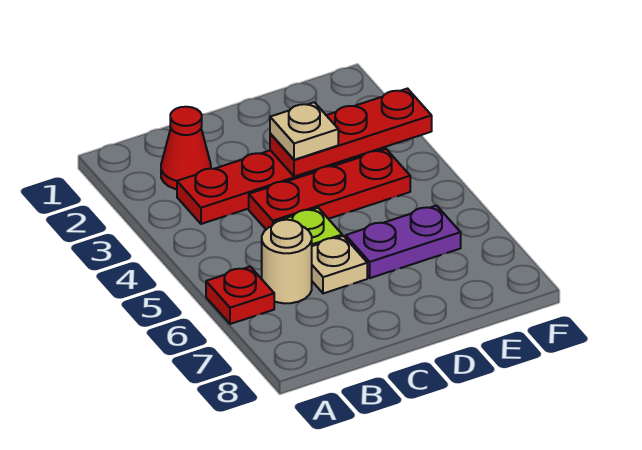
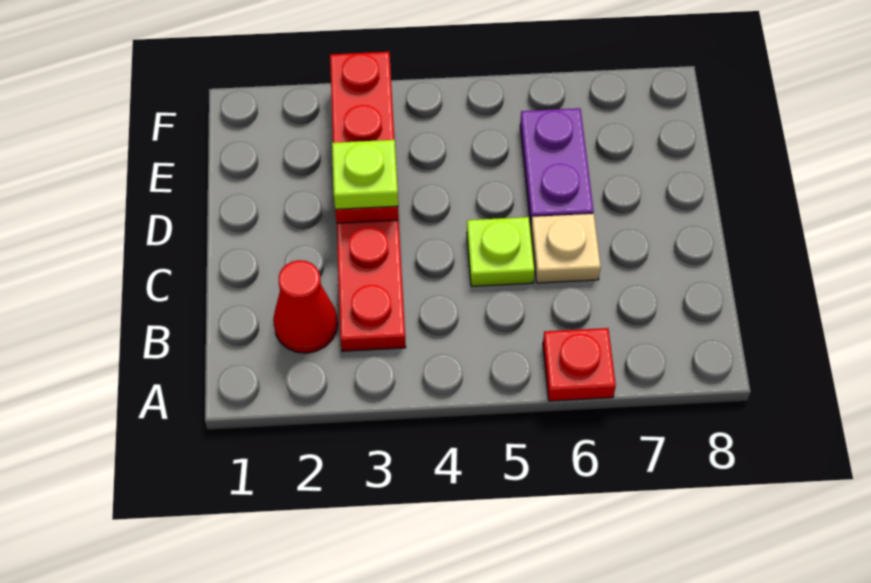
tan round brick B6 level 1 -> none
red plate C4:E4 level 1 -> none
tan plate D3 level 3 -> lime plate D3 level 3

